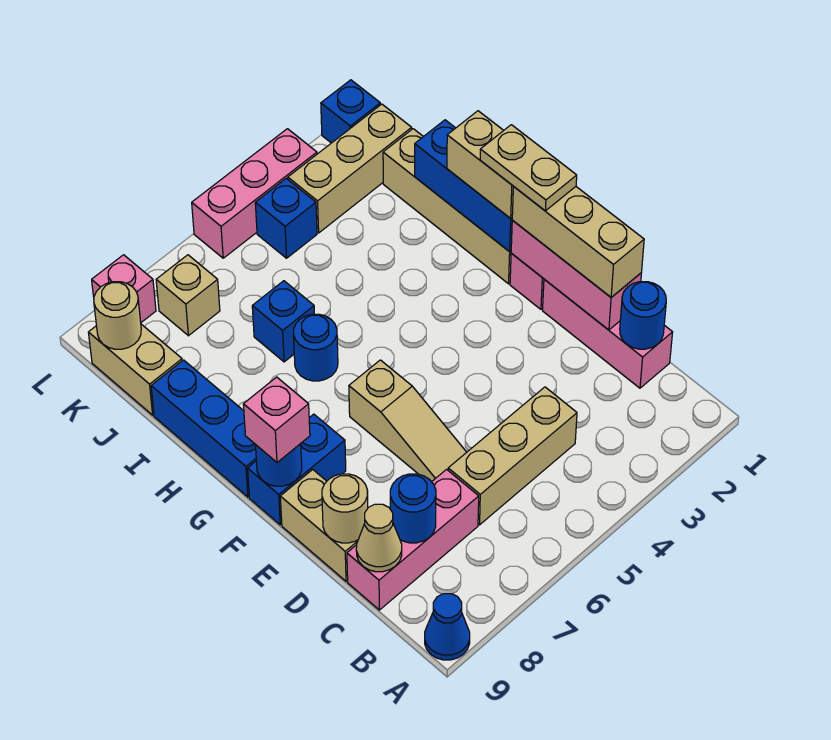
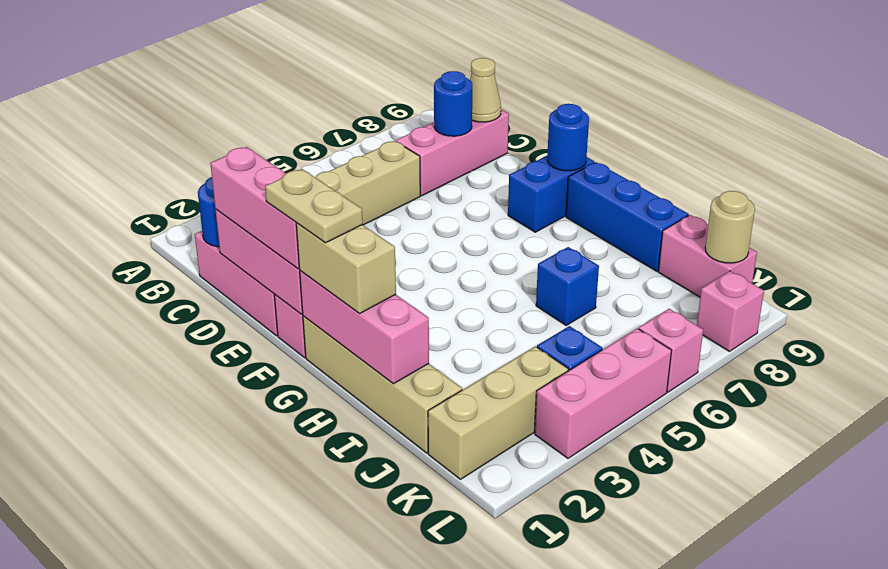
blue cone A9 level 1 -> none
tan brick D1:F1 level 3 -> pink brick D1:F1 level 3
tan slope D6:F6 level 1 top F -> none
tan brick D9:E9 level 1 -> none
tan round brick D9 level 2 -> none
pink brick F9 level 3 -> pink brick L6 level 1
blue brick G1:I1 level 2 -> pink brick G1:I1 level 2
blue round brick H6 level 1 -> none
tan brick J9:K9 level 1 -> pink brick J9:K9 level 1
tan brick K7 level 1 -> none
blue brick L1 level 1 -> none

